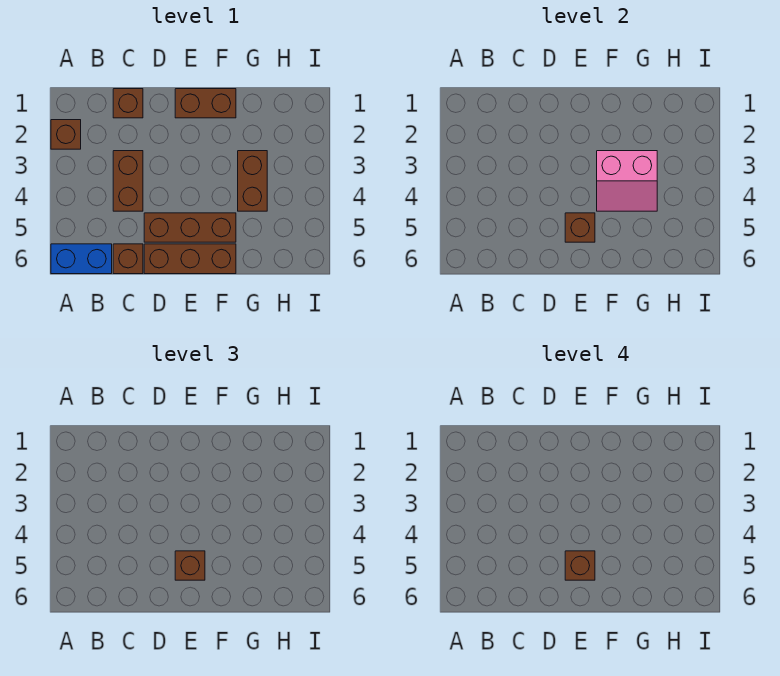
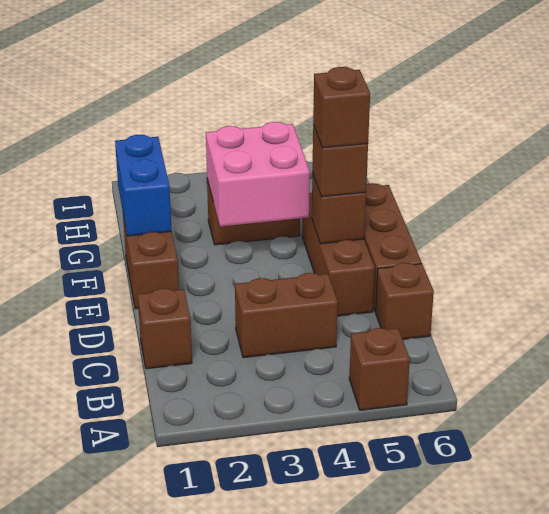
brown brick A2 level 1 -> brown brick A5 level 1
blue brick A6:B6 level 1 -> blue brick F1:G1 level 2
pink slope F3:G4 level 2 top 3 -> pink brick F3:G4 level 2

